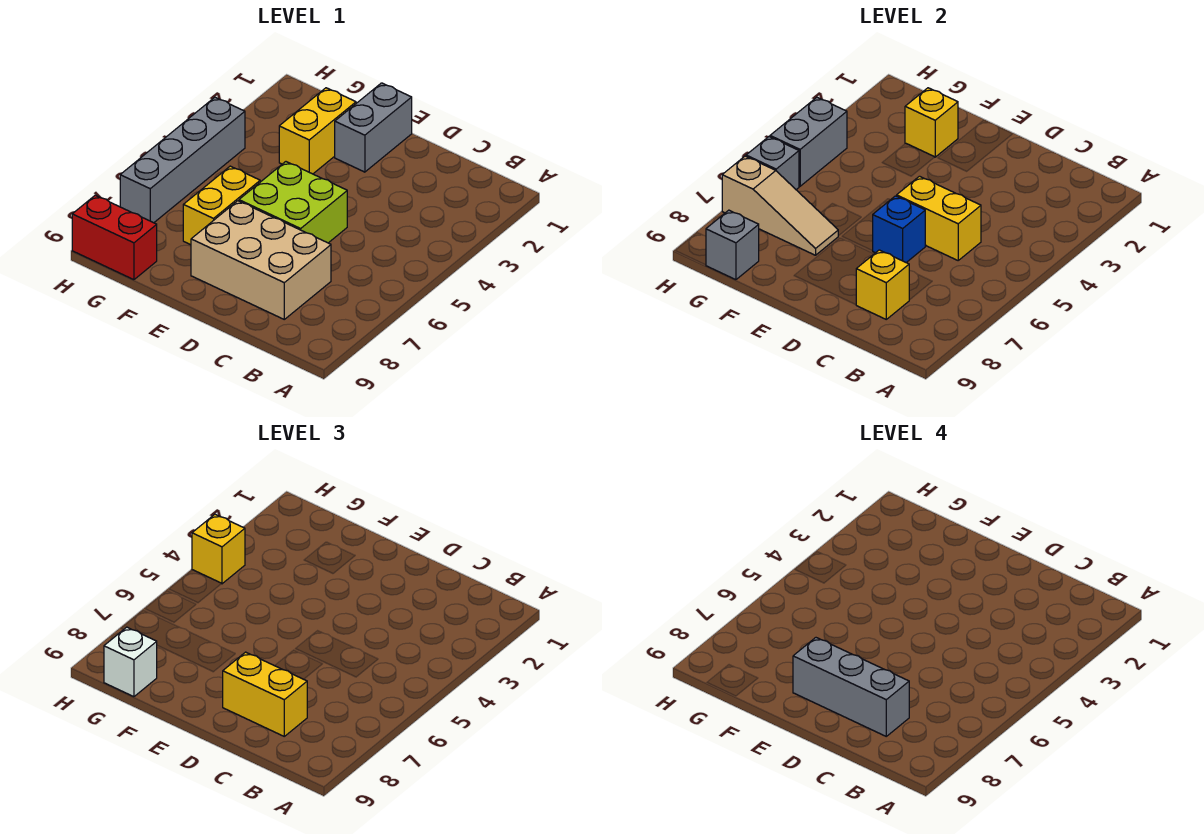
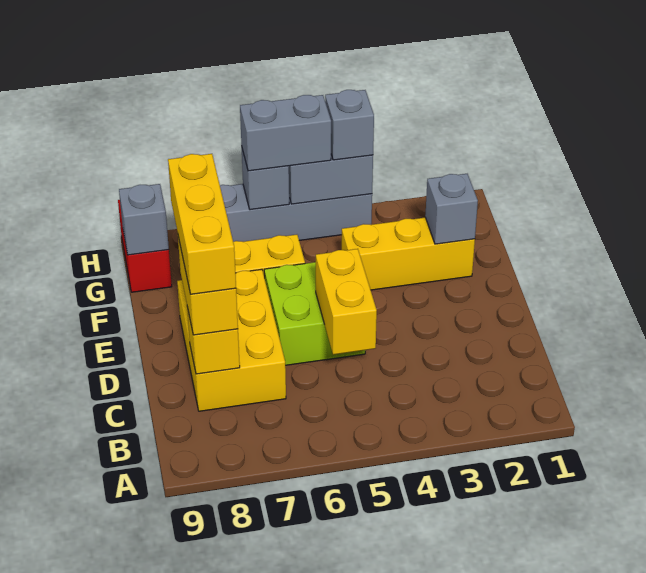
tan brick C7:E8 level 1 -> yellow brick C7:E8 level 1
grey brick C8:E8 level 4 -> yellow brick C8:E8 level 4
blue brick D6 level 2 -> none
grey brick E1:E2 level 1 -> grey brick H5:H6 level 3
yellow brick F2:F3 level 1 -> yellow brick F2:F4 level 1
yellow brick F2 level 2 -> grey brick F2 level 2
tan slope F7:H7 level 2 top H -> none
white brick G9 level 3 -> none
yellow brick H4 level 3 -> grey brick H4 level 3

